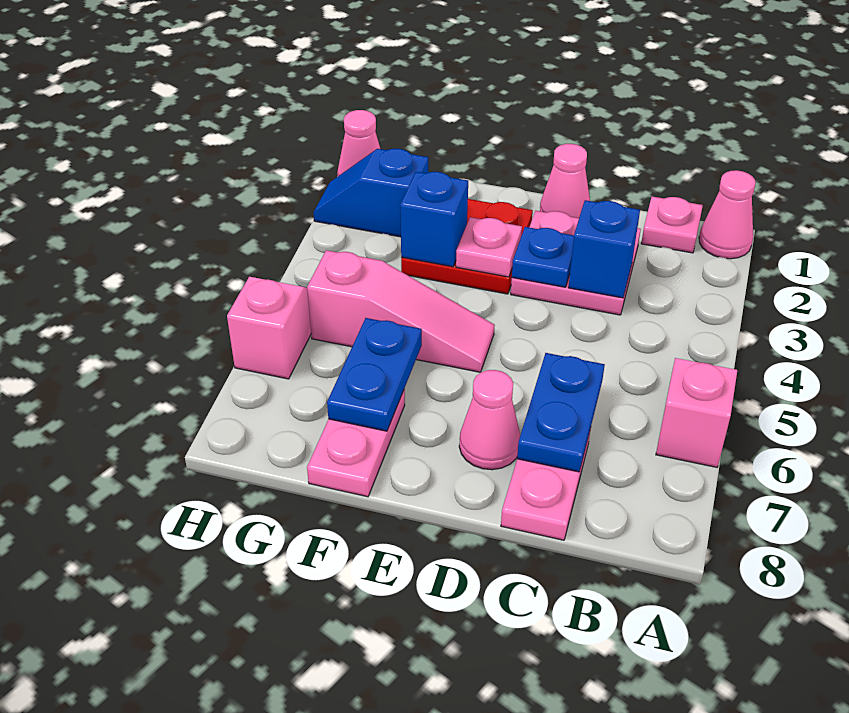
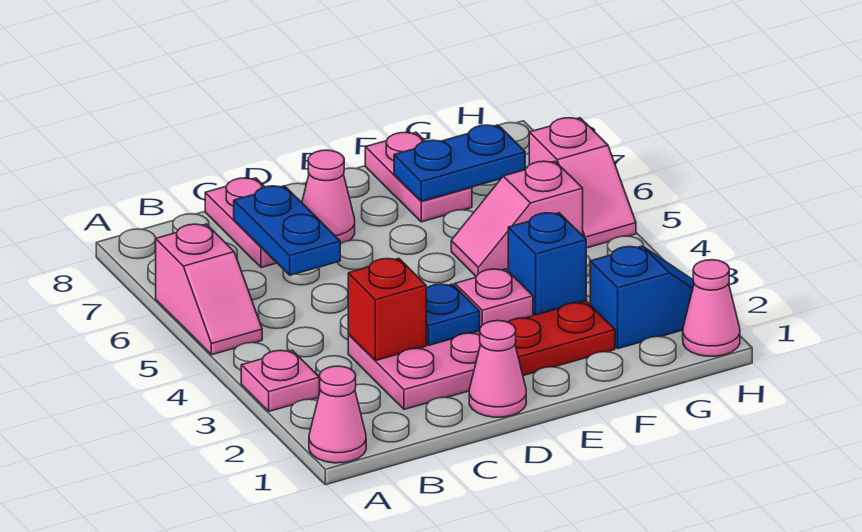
pink plate B1 level 1 -> pink plate A3 level 1
blue brick C3 level 2 -> red brick C3 level 2
pink slope E5:G5 level 1 top G -> pink slope F5:G5 level 1 top G
blue plate F6:F7 level 2 -> blue plate F7:G7 level 2

